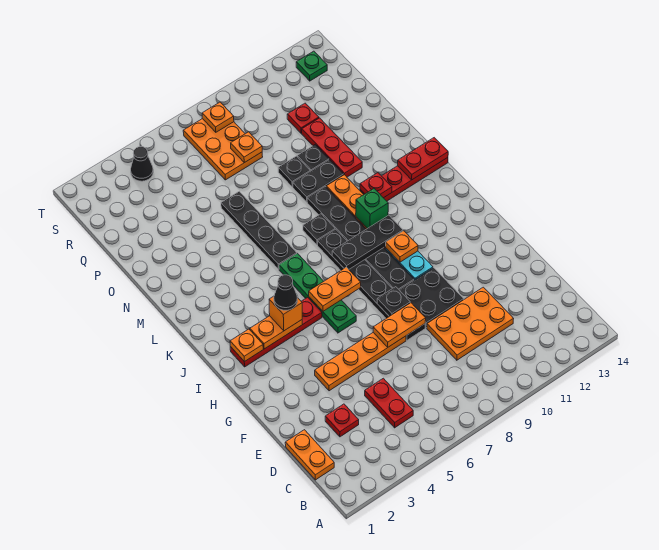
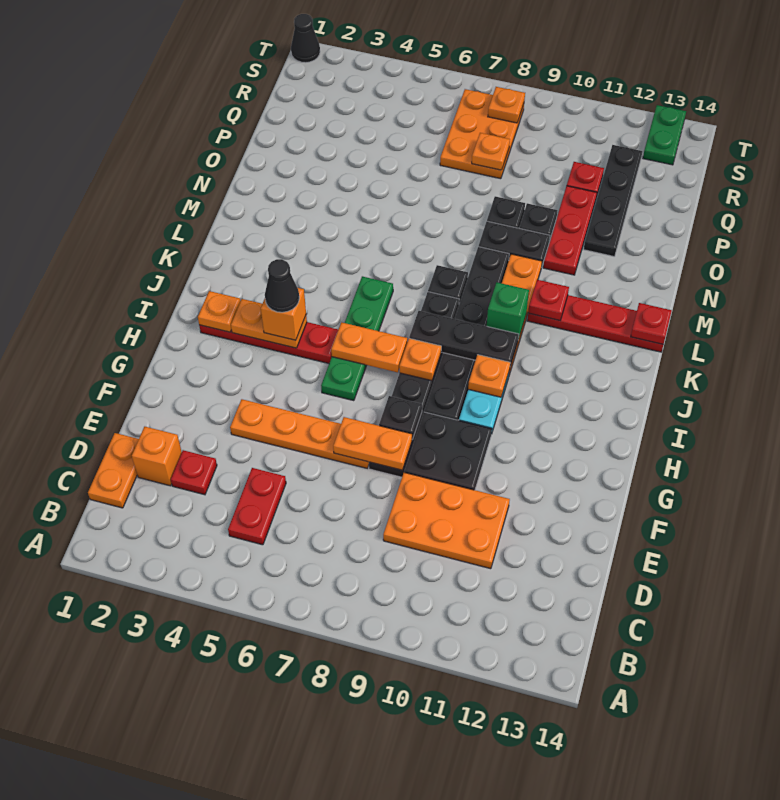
none -> orange brick D2 level 1
none -> orange plate I8 level 2
black plate L6:O6 level 1 -> black plate O12:R12 level 1
red plate L13:L14 level 2 -> red plate L14 level 2
black cone S4 level 1 -> black cone T1 level 1
green plate S13 level 1 -> green plate S13:T13 level 1

